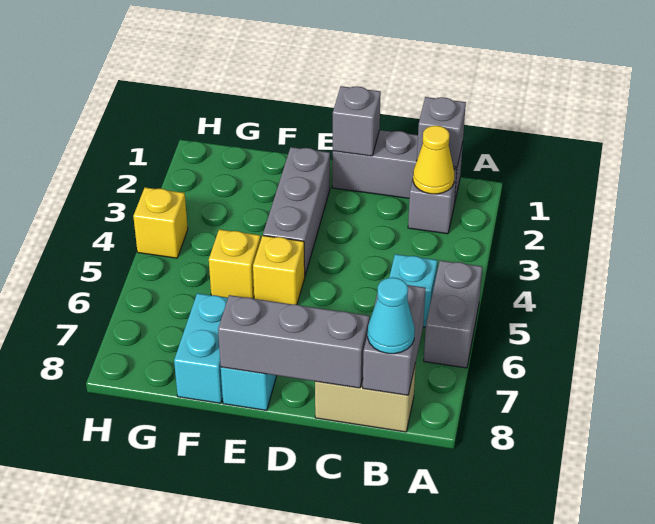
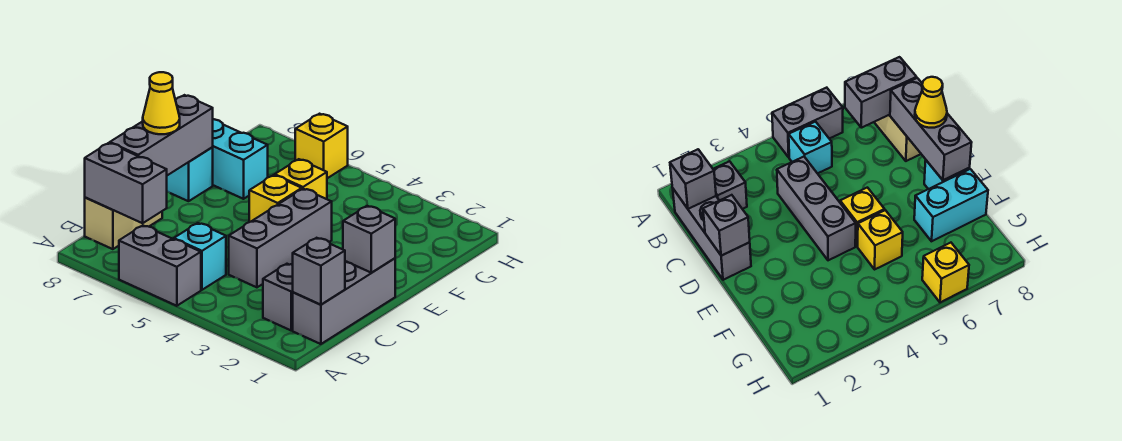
yellow cone B2 level 2 -> yellow cone D8 level 3
cyan cone B8 level 3 -> none
grey brick E2:E4 level 1 -> grey brick C4:E4 level 1
yellow brick H4 level 1 -> yellow brick H6 level 1

